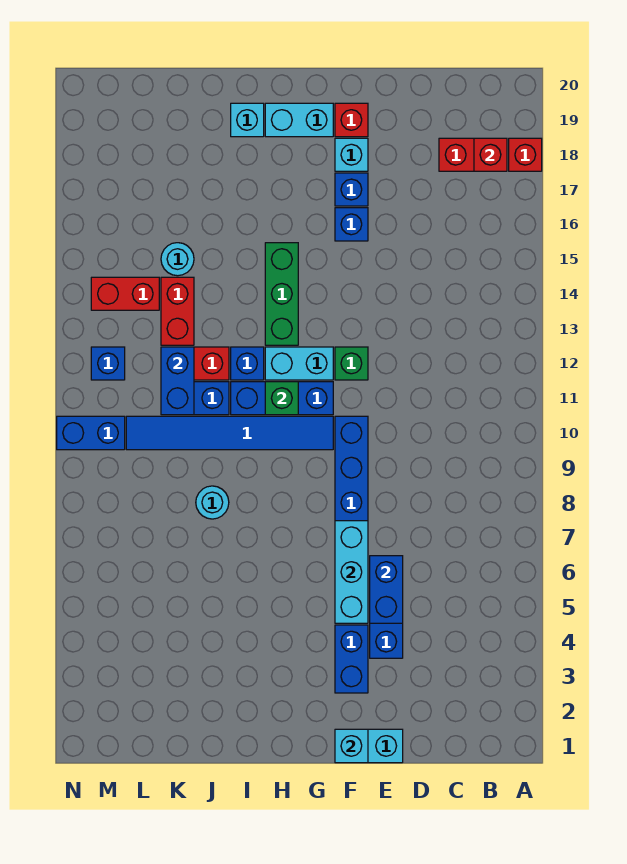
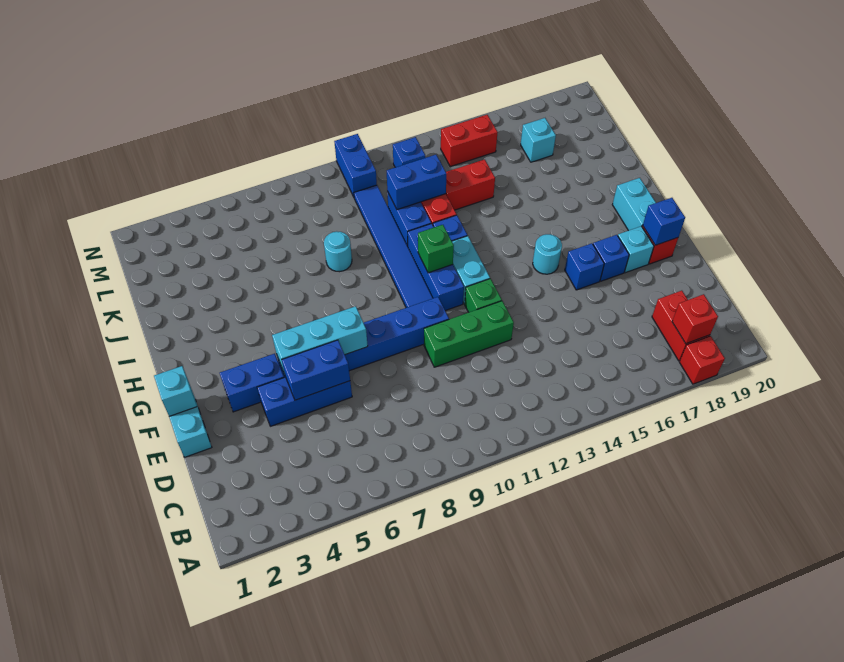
none -> blue brick F19 level 2
green brick H13:H15 level 1 -> green brick E10:E12 level 1
cyan brick I19 level 1 -> cyan brick L17 level 1
cyan round brick K15 level 1 -> cyan round brick G15 level 1
red brick L14:M14 level 1 -> red brick M14:M15 level 1

